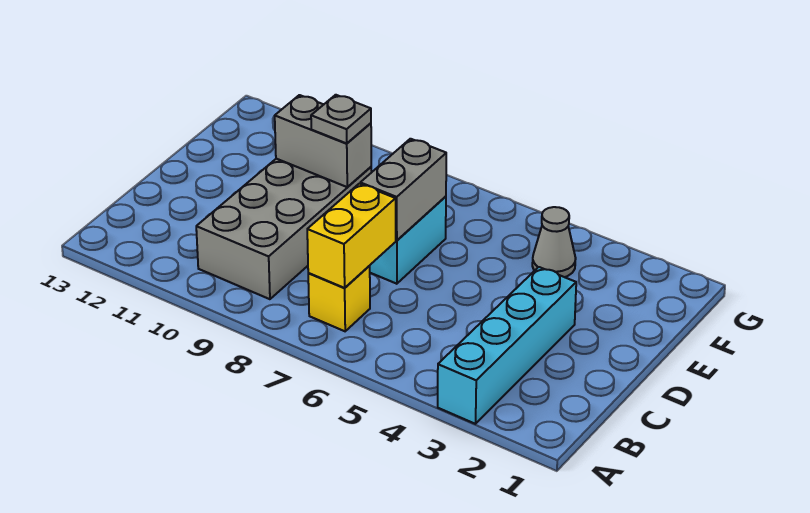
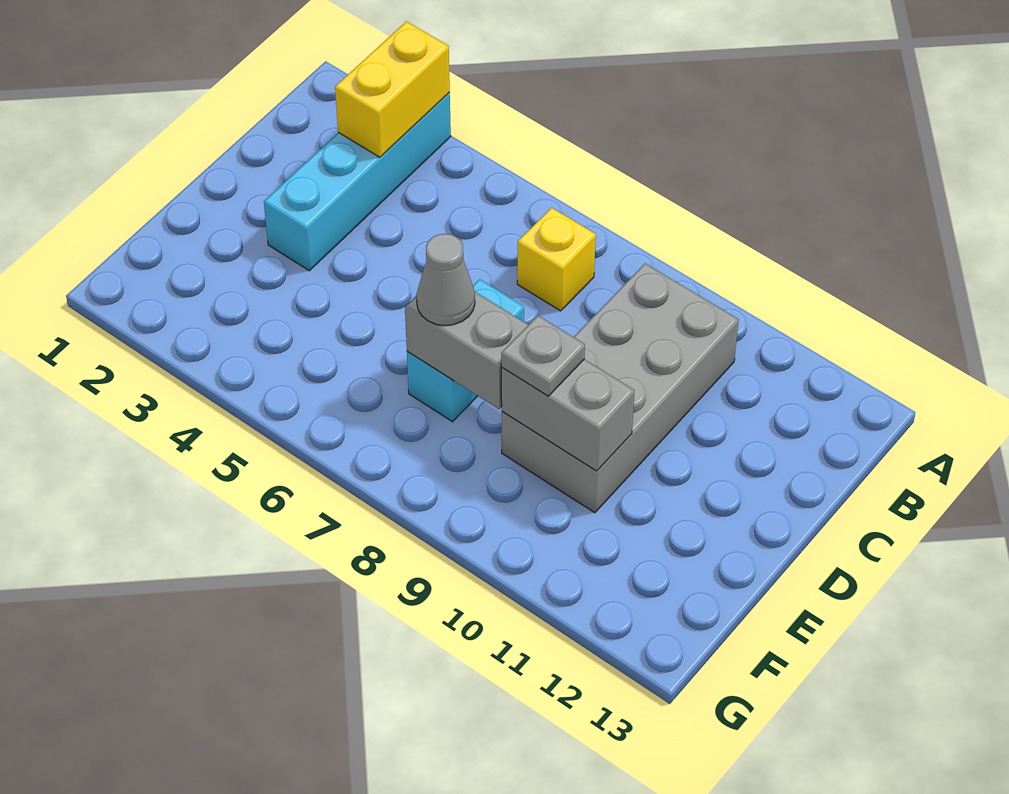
yellow brick B7:C7 level 2 -> yellow brick A3:B3 level 2
grey brick D7:E7 level 2 -> grey brick E7:E8 level 2
grey cone F4 level 1 -> grey cone E7 level 3

